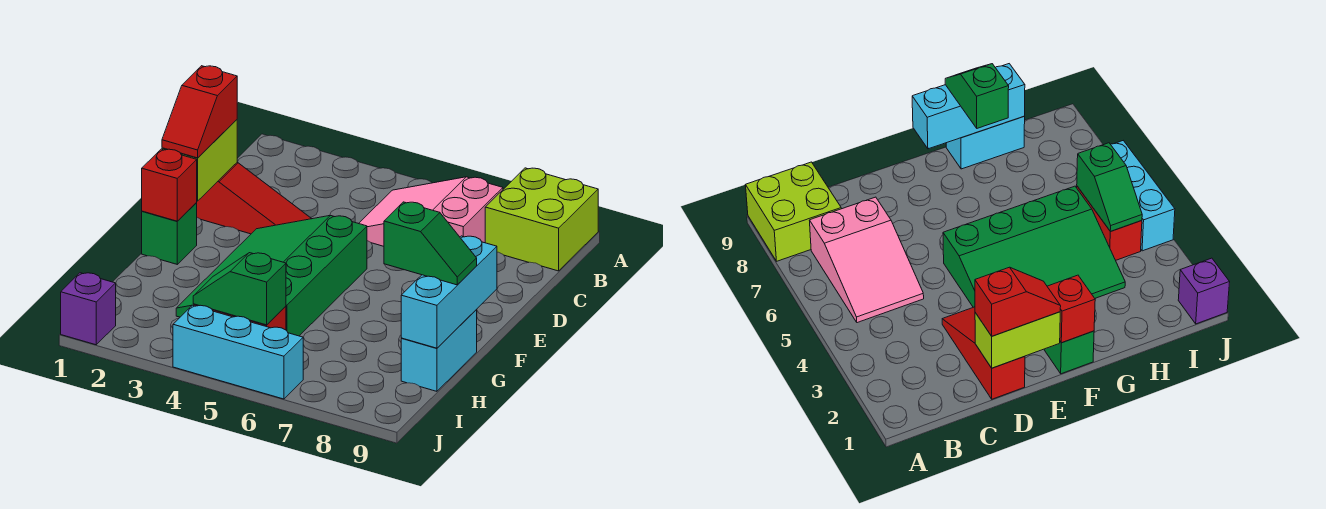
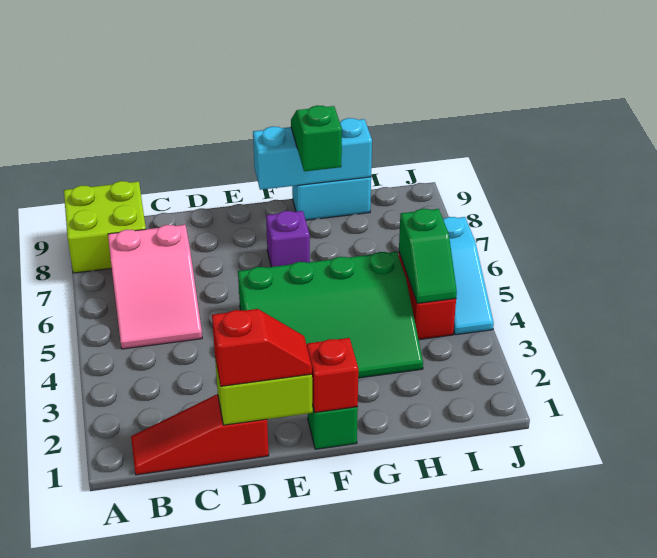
red slope D1:D3 level 1 top 1 -> red slope B1:D1 level 1 top D
purple brick J1 level 1 -> purple brick F7 level 1
cyan brick J4:J6 level 1 -> cyan slope J4:J6 level 1 top 6

